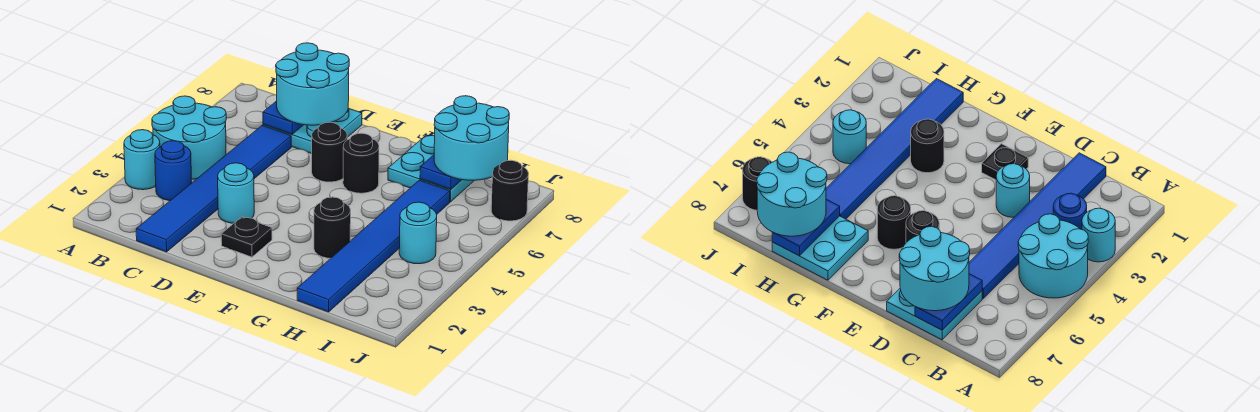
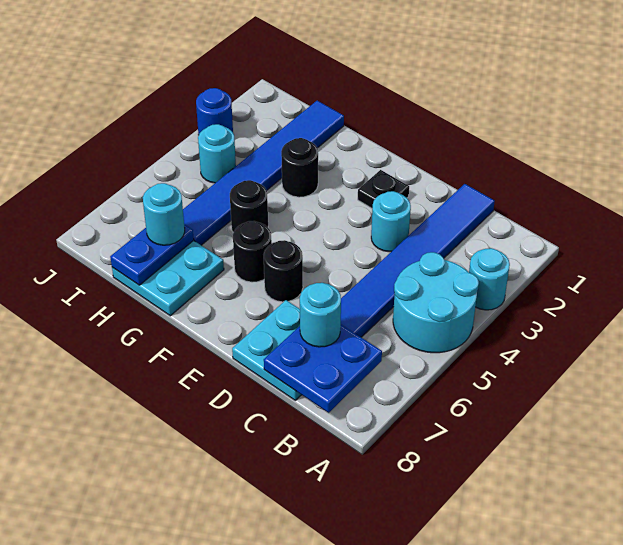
blue round brick B3 level 1 -> blue round brick J3 level 1
blue plate C7:C8 level 2 -> blue plate B7:C8 level 2
cyan round brick C7:D8 level 3 -> cyan round brick C7 level 3
cyan round brick H7:I8 level 3 -> cyan round brick H7 level 3
black round brick J7 level 1 -> black round brick G5 level 1

